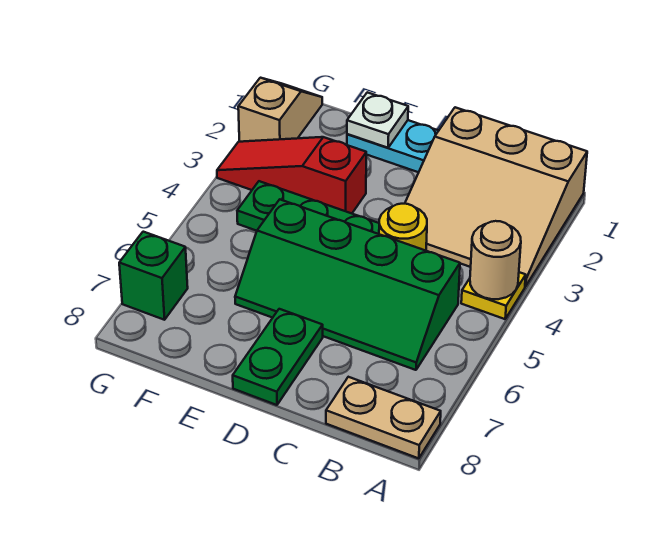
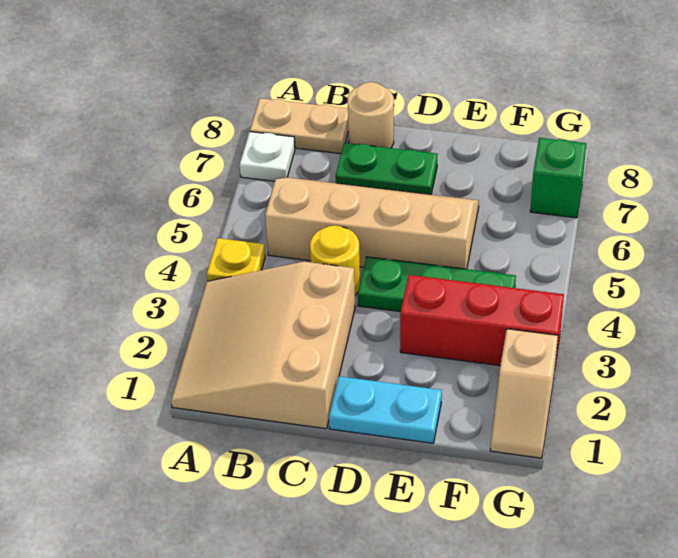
tan slope A1:C3 level 1 top 1 -> tan slope A1:C3 level 1 top C
tan round brick A4 level 2 -> tan round brick C8 level 1
green slope B5:E6 level 1 top 5 -> tan slope B5:E6 level 1 top 5
green plate D7:D8 level 1 -> green plate C7:D7 level 1
white plate E1 level 2 -> white plate A7 level 1
red slope E3:G3 level 1 top E -> red brick E3:G3 level 1

